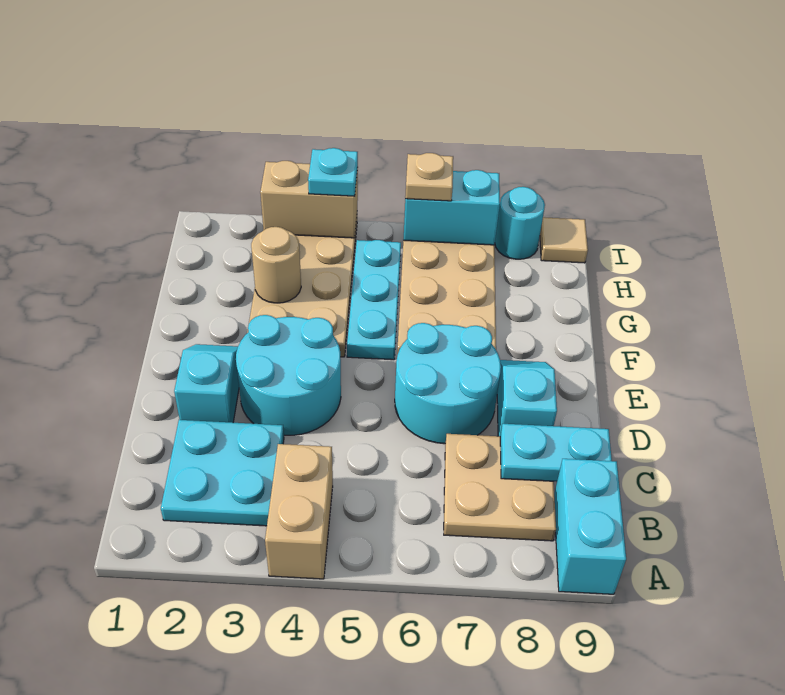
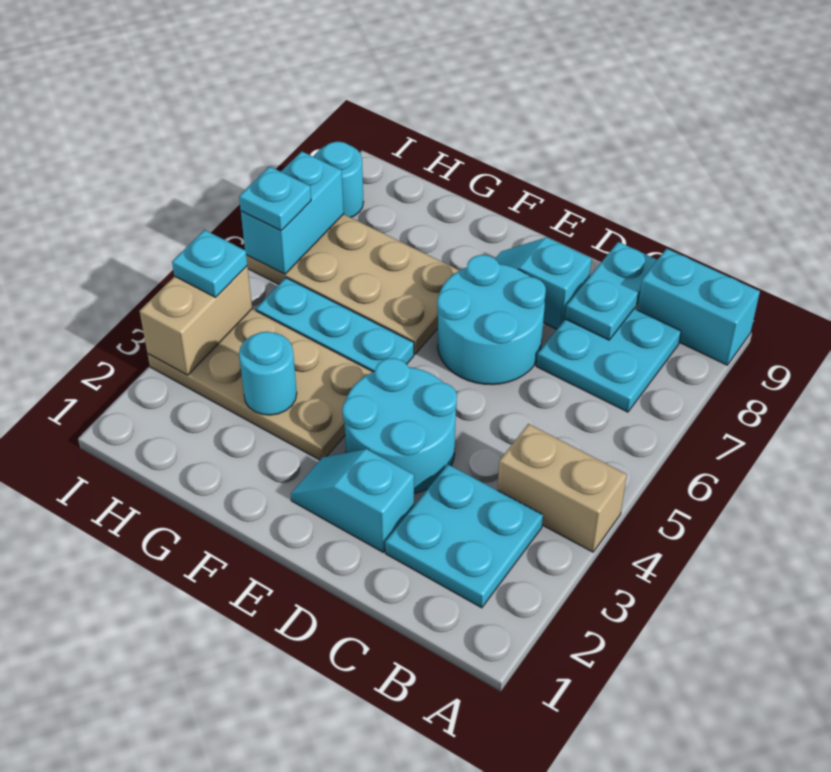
tan plate B7:C8 level 1 -> cyan plate B7:C8 level 1
tan round brick G3 level 2 -> cyan round brick G3 level 2
tan plate I6 level 3 -> cyan plate I6 level 3
tan tile I9 level 1 -> none

